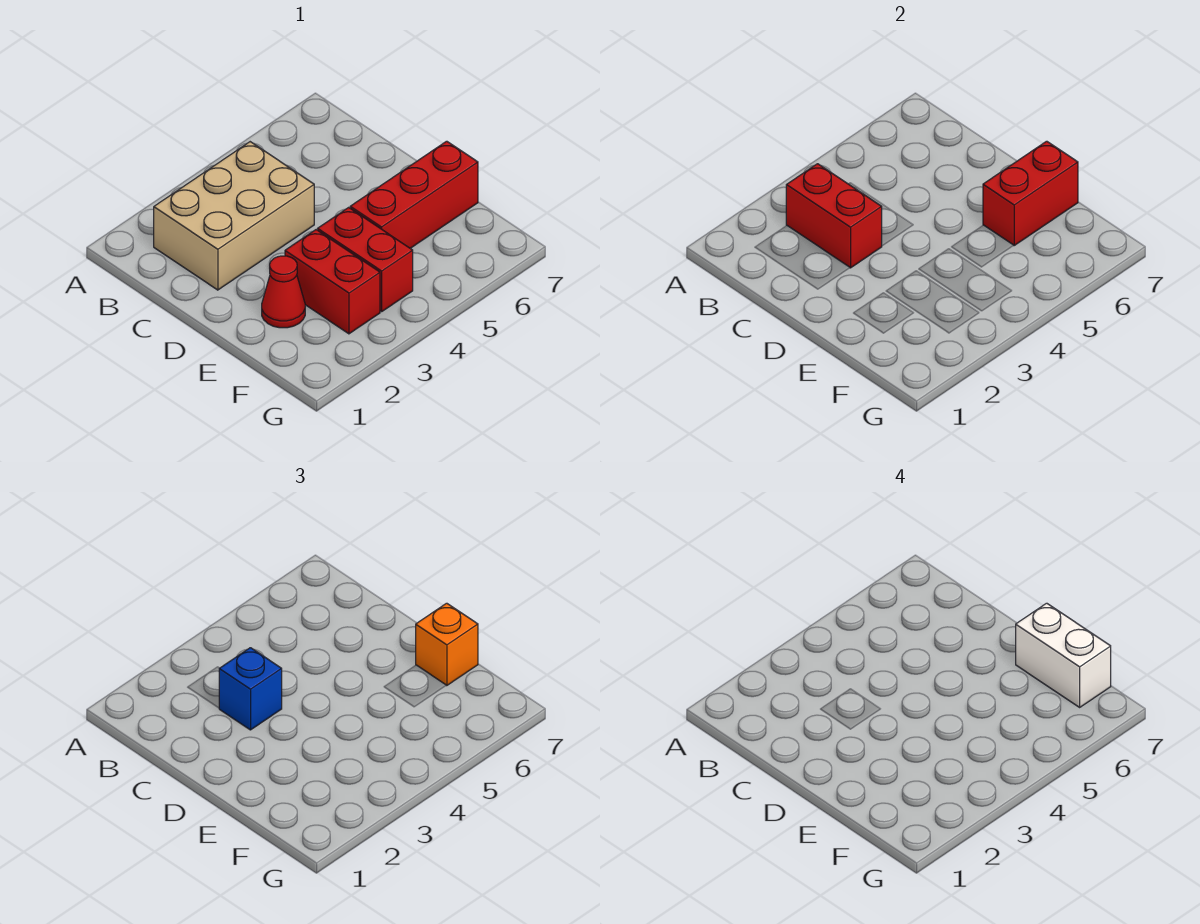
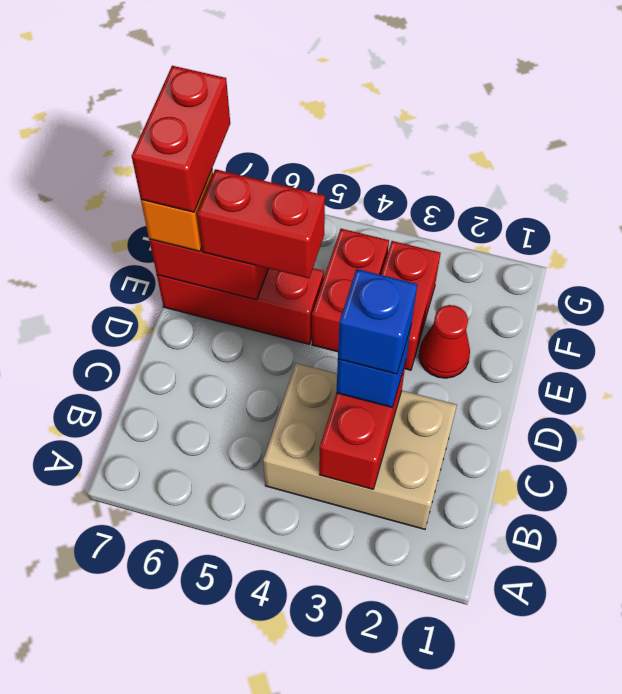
none -> blue brick C3 level 4
none -> red brick E5:E6 level 3
white brick E7:F7 level 4 -> red brick E7:F7 level 4

